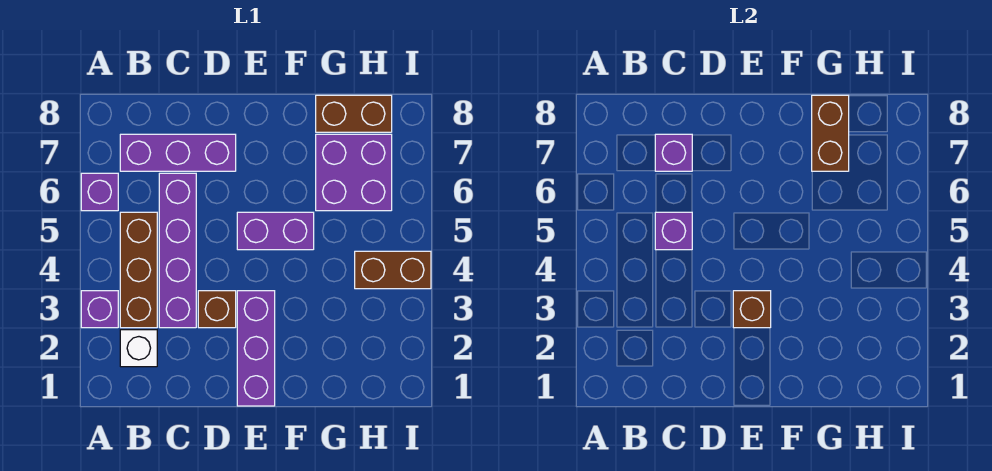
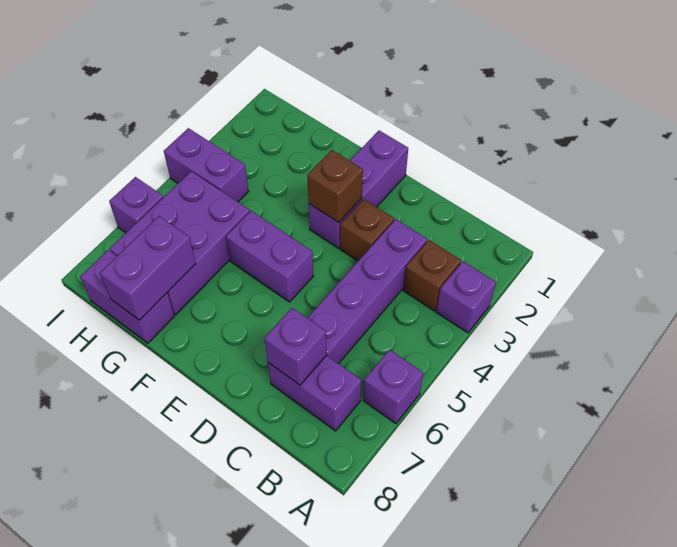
white brick B2 level 1 -> none
brown brick B3:B5 level 1 -> brown brick B3 level 1
purple brick B7:D7 level 1 -> purple brick B7:C7 level 1
purple brick C5 level 2 -> purple brick I6 level 1
purple brick G6:H7 level 1 -> purple brick G5:H7 level 1
brown brick G7:G8 level 2 -> purple brick G7:G8 level 2
brown brick G8:H8 level 1 -> purple brick G8:H8 level 1
brown brick H4:I4 level 1 -> purple brick H4:I4 level 1

